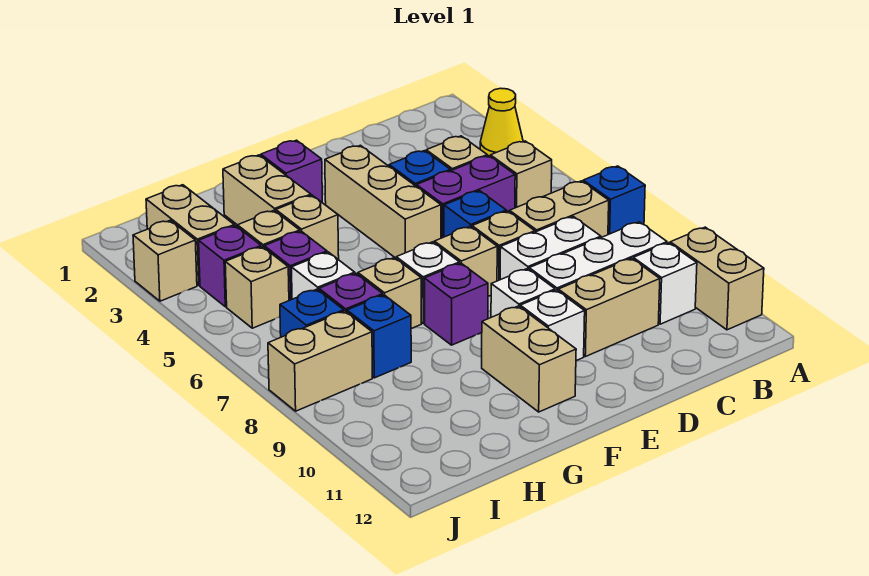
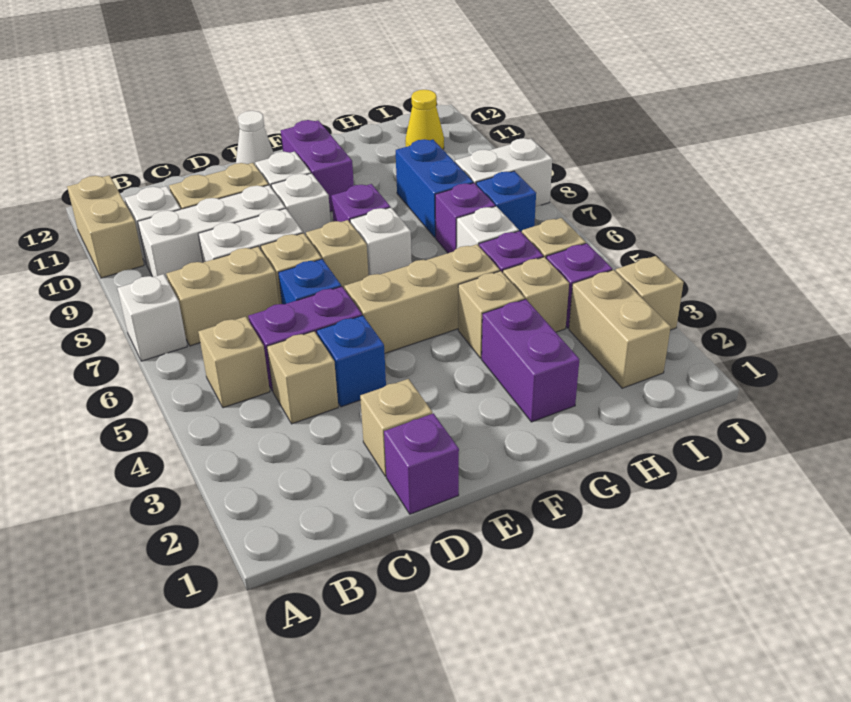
yellow cone A3 level 1 -> yellow cone I11 level 1
blue brick A7 level 1 -> white brick A7 level 1
tan brick E3:E5 level 1 -> tan brick E5:G5 level 1
none -> white cone E12 level 1
purple brick F2 level 1 -> purple brick D1 level 1
tan brick F10:F11 level 1 -> purple brick F10:F11 level 1
tan brick G2:G3 level 1 -> purple brick G2:G3 level 1
tan brick G7 level 1 -> tan brick D2 level 1
blue brick H8 level 1 -> blue brick H8:H9 level 1
tan brick I8:J8 level 1 -> white brick I8:J8 level 1

